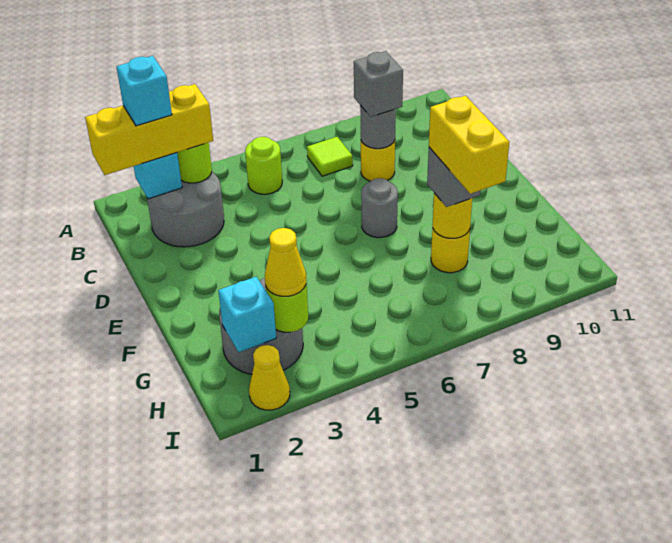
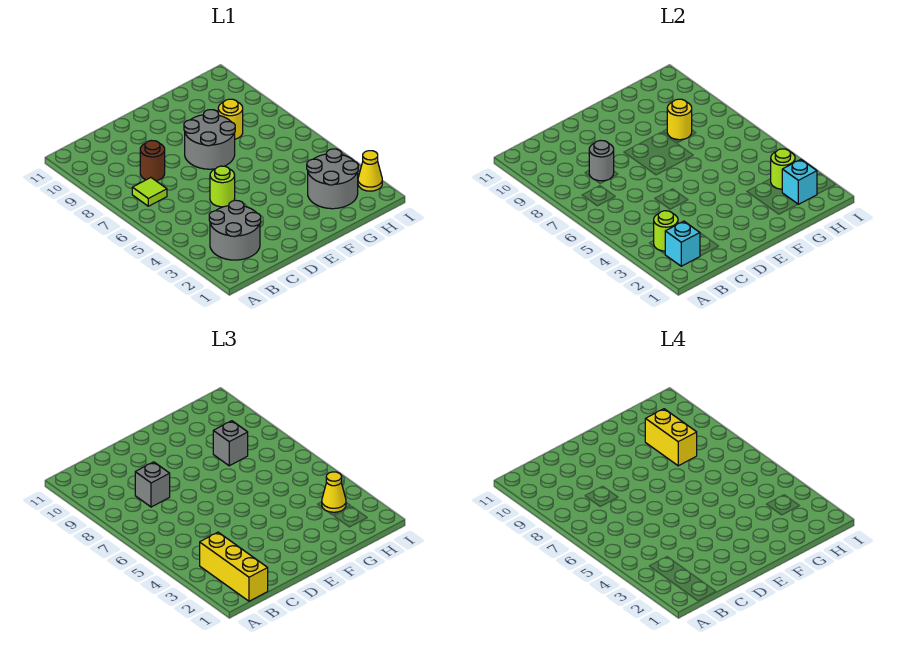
cyan brick B2 level 4 -> none
lime round brick B5 level 1 -> lime round brick D5 level 1
yellow round brick C8 level 1 -> brown round brick C8 level 1
grey round brick E7 level 1 -> grey round brick E7:F8 level 1
yellow brick G8:H8 level 4 -> yellow brick G8:G9 level 4

